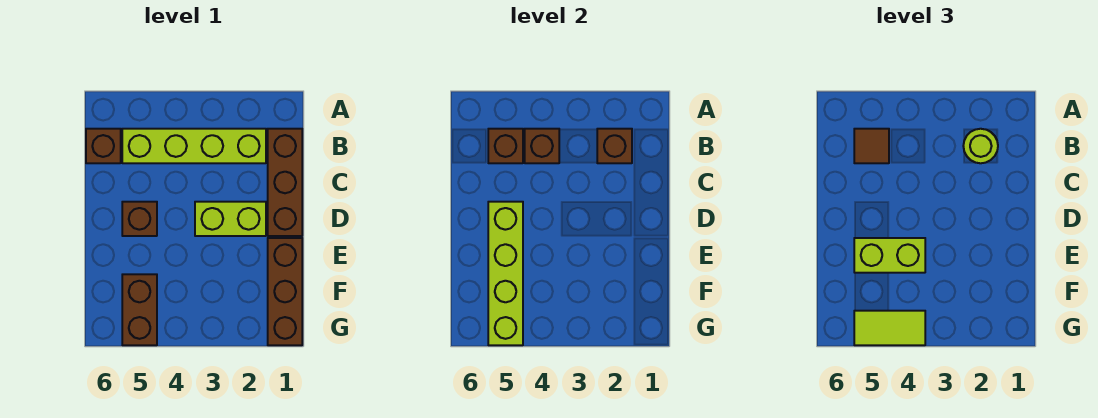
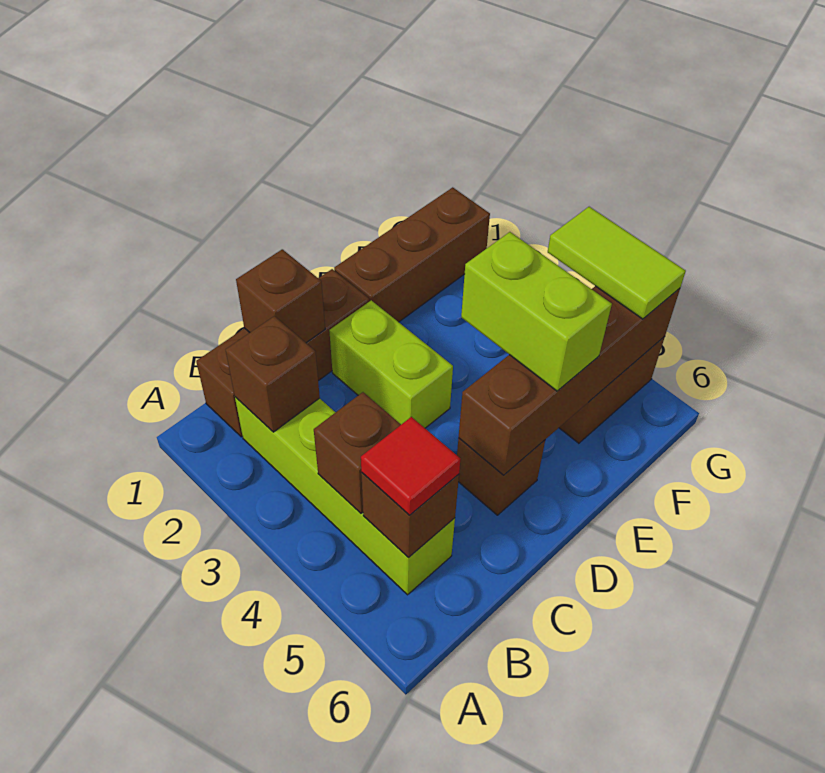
lime round brick B2 level 3 -> none
brown tile B5 level 3 -> red tile B5 level 3
brown brick B6 level 1 -> brown brick C1 level 2
lime brick D5:G5 level 2 -> brown brick D5:G5 level 2

